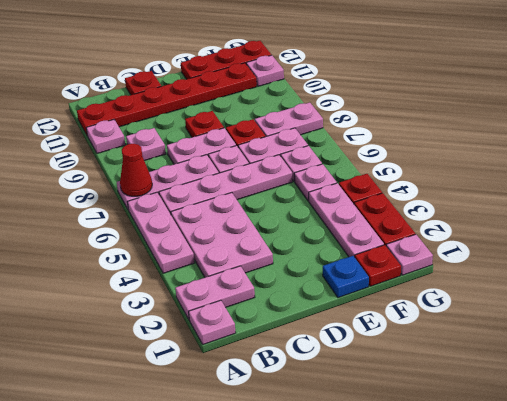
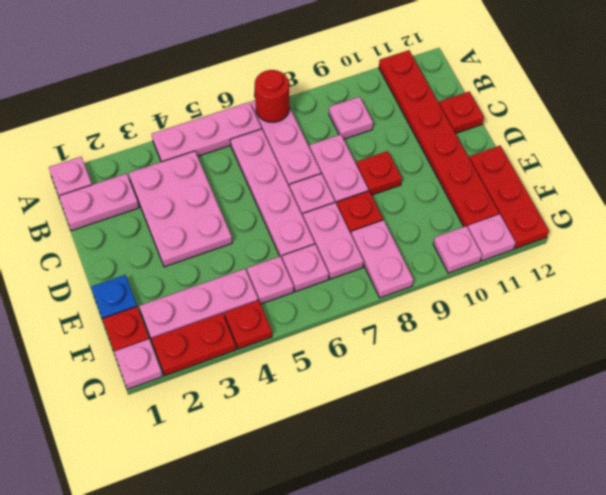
pink plate A2:B2 level 1 -> pink plate B1:B2 level 1
red cone A7 level 2 -> red round brick A7 level 2
pink plate A10 level 1 -> pink plate G10 level 1
pink plate B3:C5 level 1 -> pink plate B3:D4 level 1

